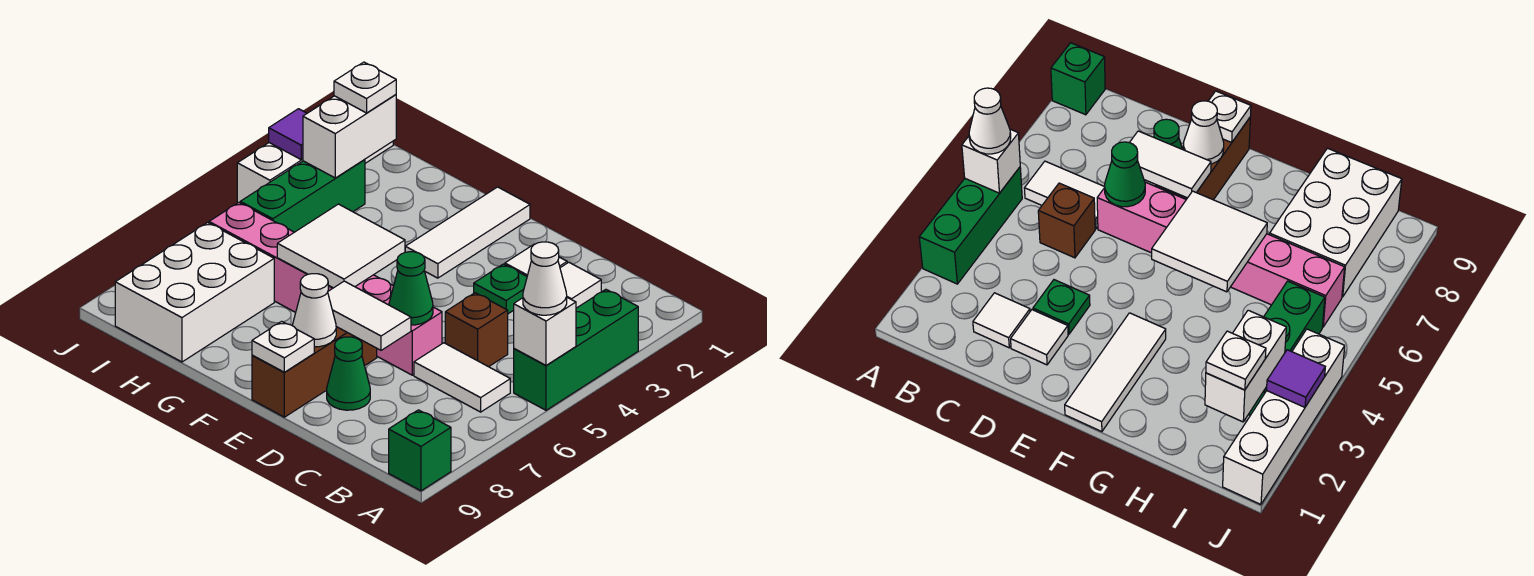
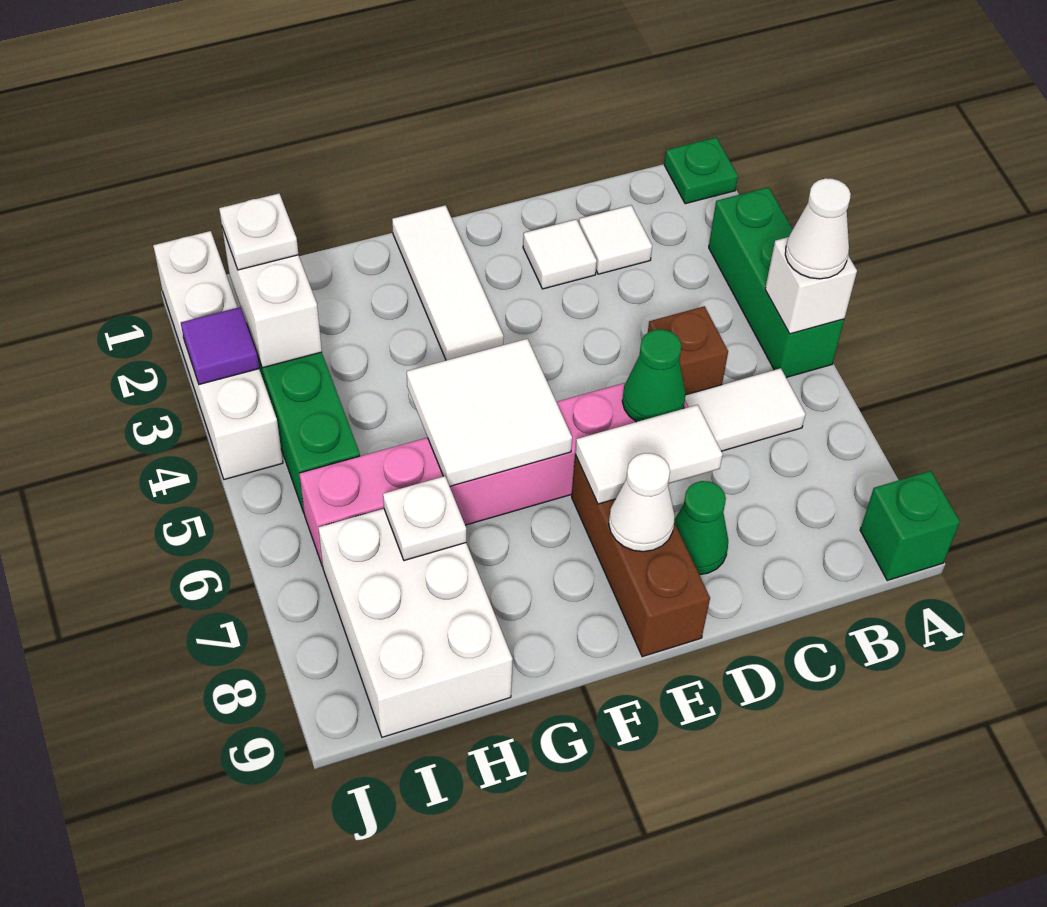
green plate D3 level 1 -> green plate A1 level 1
white plate E9 level 2 -> white plate H7 level 2

